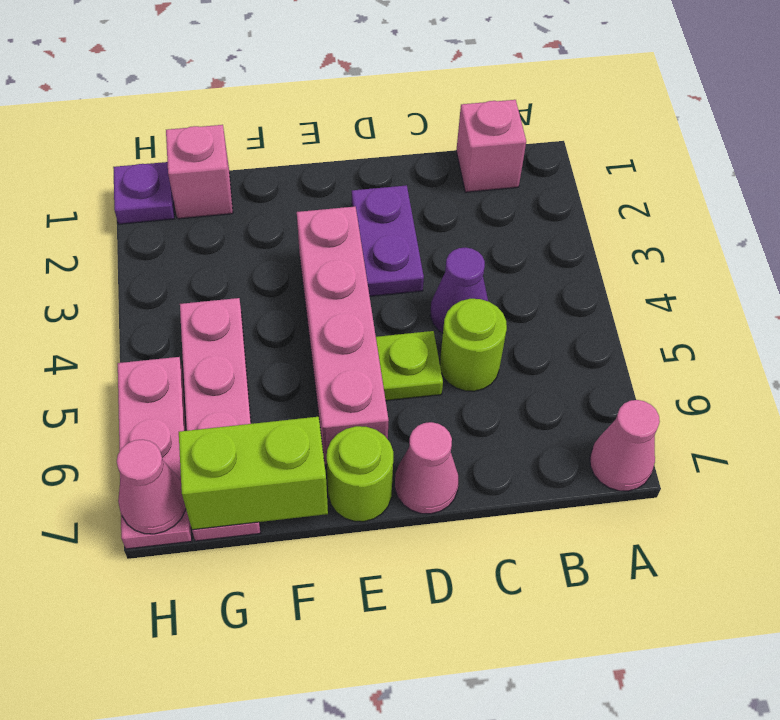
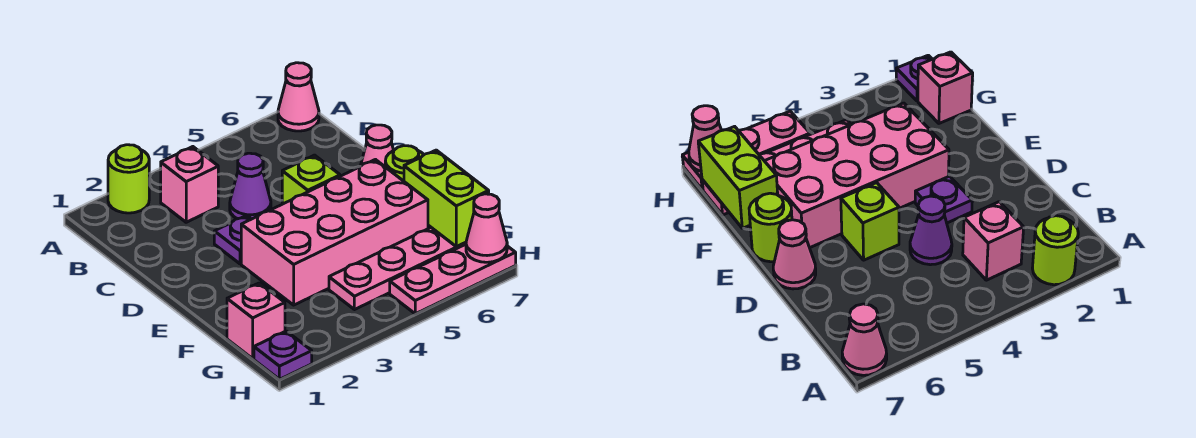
pink brick B1 level 1 -> pink brick B3 level 1
lime round brick C5 level 1 -> lime round brick A2 level 1
purple plate D2:D3 level 1 -> purple plate D3 level 1
lime plate D5 level 1 -> lime brick D5 level 1
pink brick E3:E6 level 1 -> pink brick E3:F6 level 1

